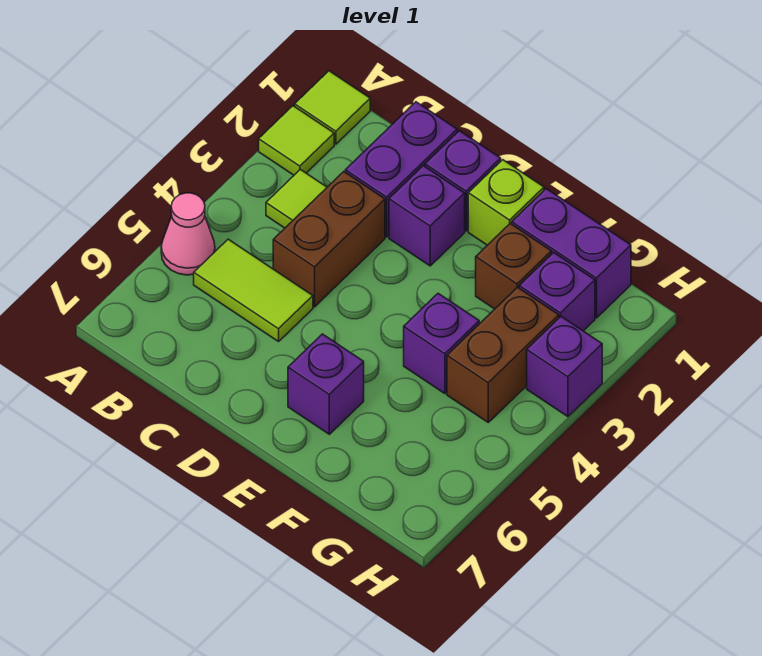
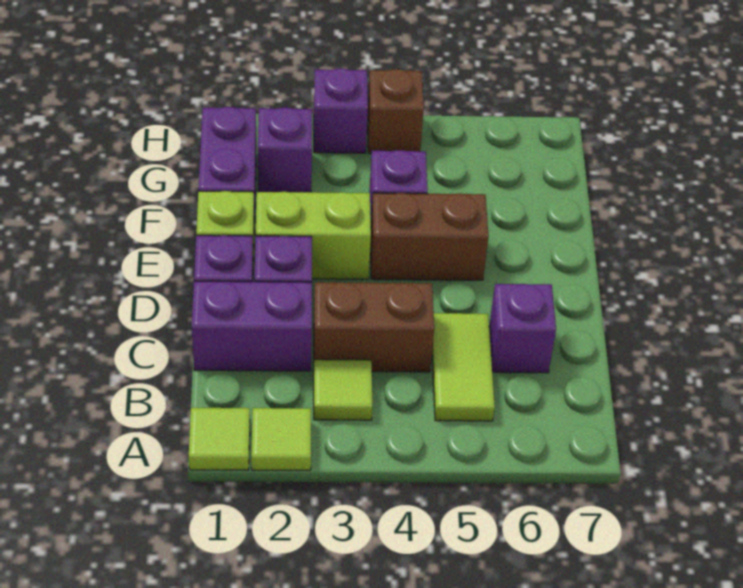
pink cone A5 level 1 -> none
none -> lime brick E2:E3 level 1
purple brick E6 level 1 -> purple brick C6 level 1
brown brick F2 level 1 -> brown brick H4 level 1
brown brick G3:G4 level 1 -> brown brick E4:E5 level 1

